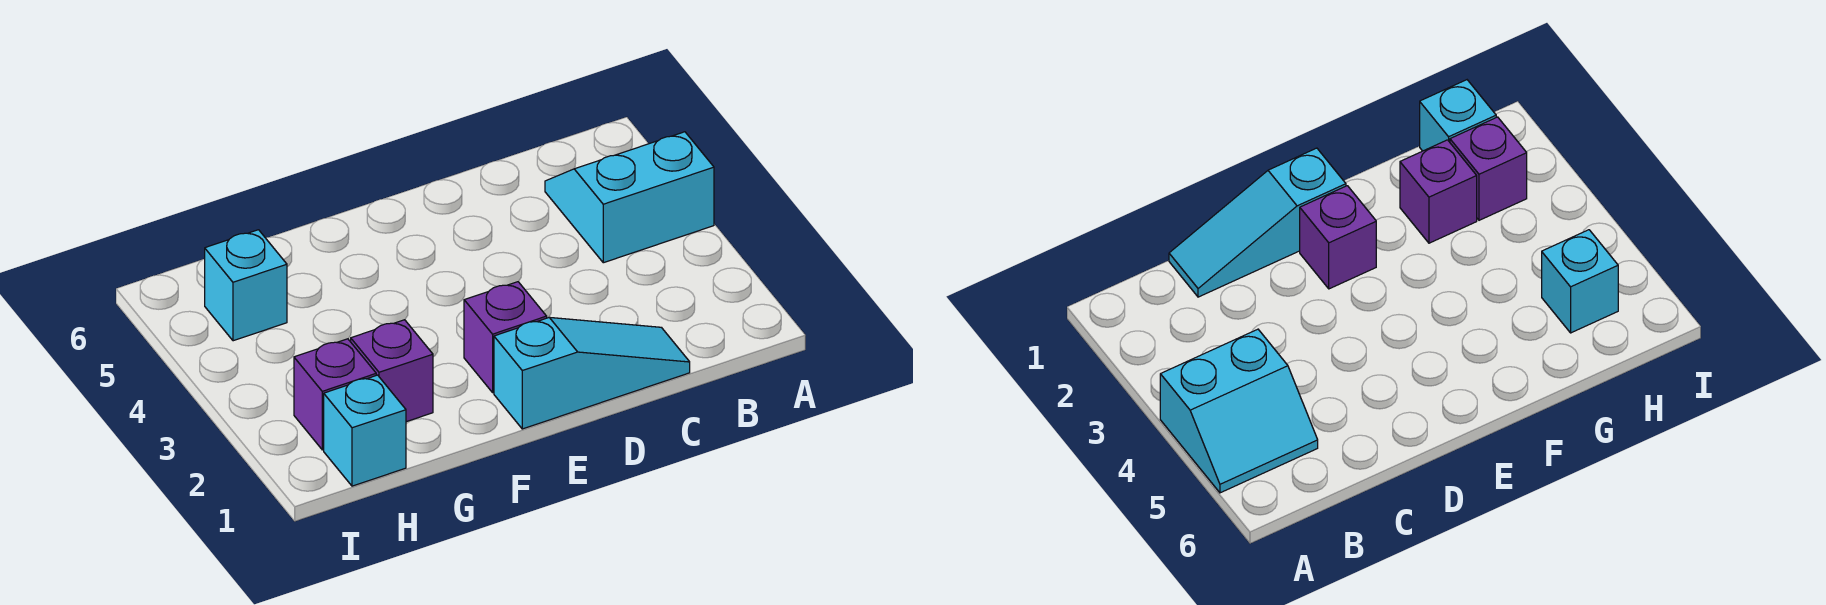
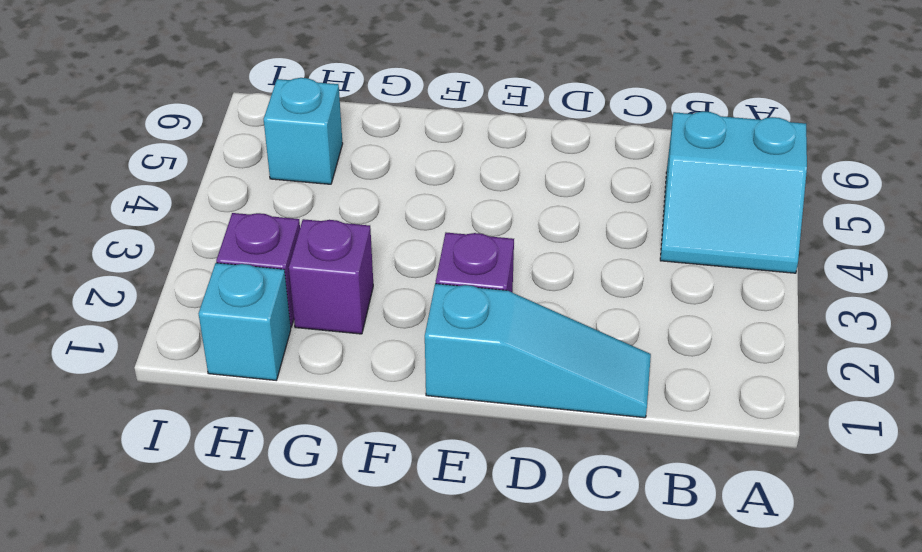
cyan slope A4:B5 level 1 top 4 -> cyan slope A4:B5 level 1 top 5

